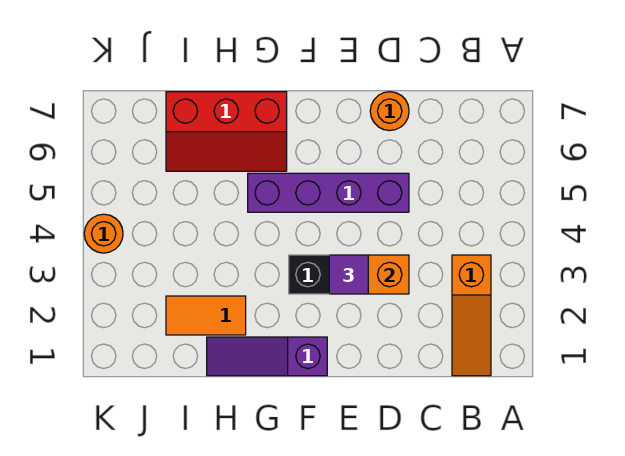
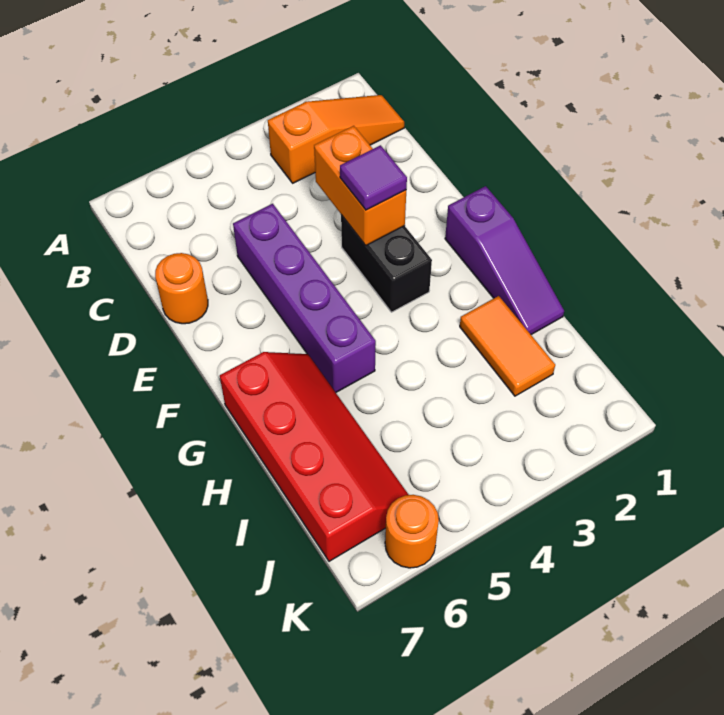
red slope G6:I7 level 1 top 7 -> red slope G6:J7 level 1 top 7
orange round brick K4 level 1 -> orange round brick K6 level 1

